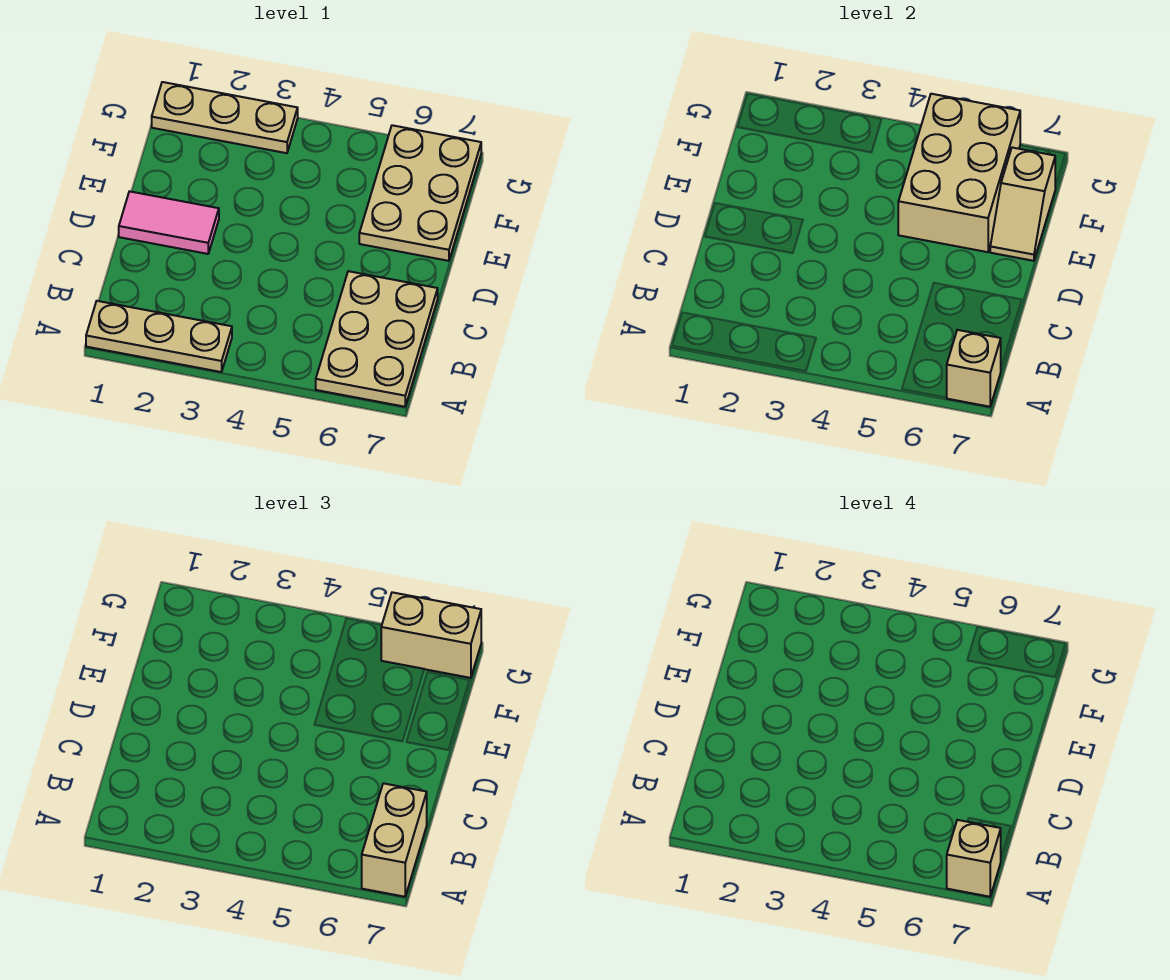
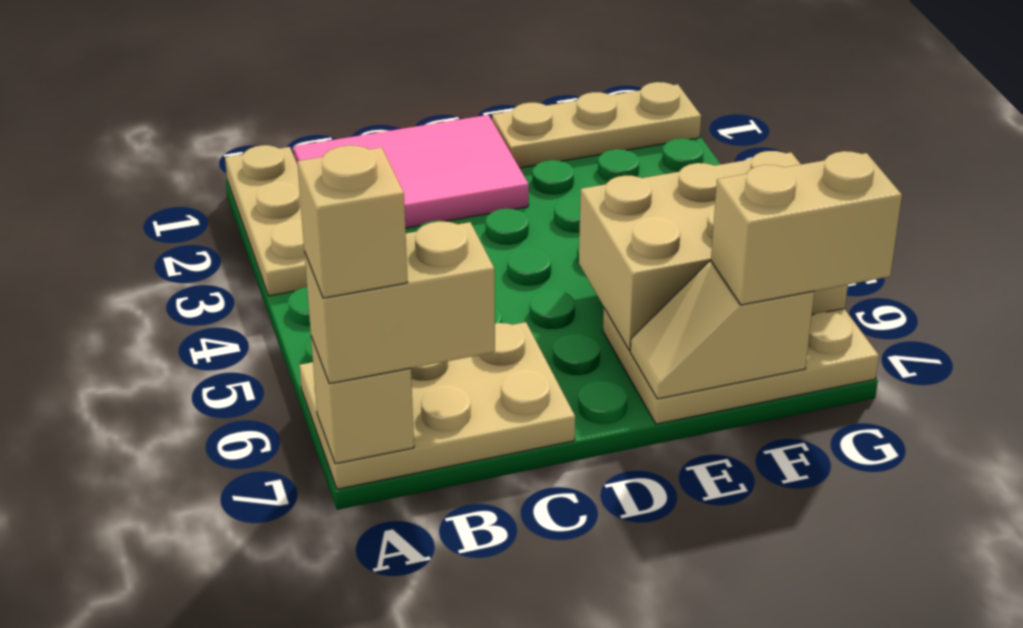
pink tile D1:D2 level 1 -> pink tile B1:D2 level 1
tan plate G1:G3 level 1 -> tan plate E1:G1 level 1
tan brick G6:G7 level 3 -> tan brick F7:G7 level 3

